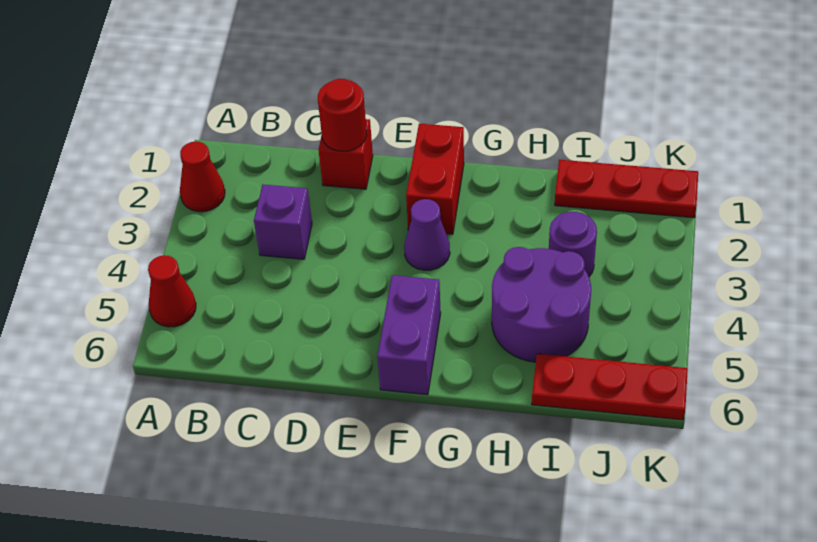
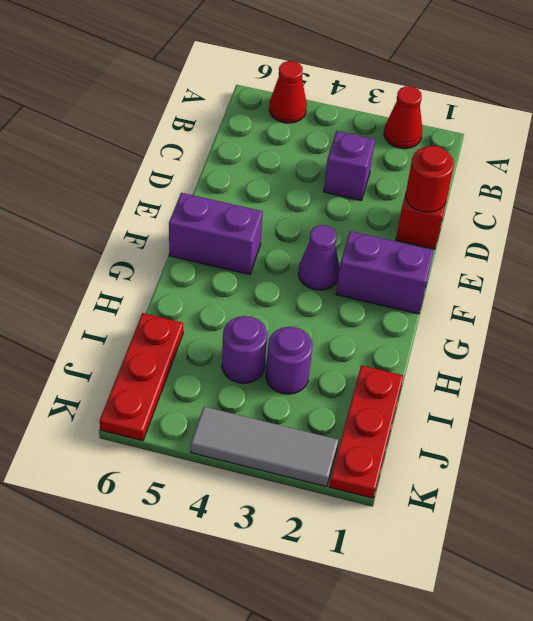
red brick F1:F2 level 1 -> purple brick F1:F2 level 1
purple round brick H4:I5 level 1 -> purple round brick I4 level 1
none -> grey tile K2:K4 level 1

